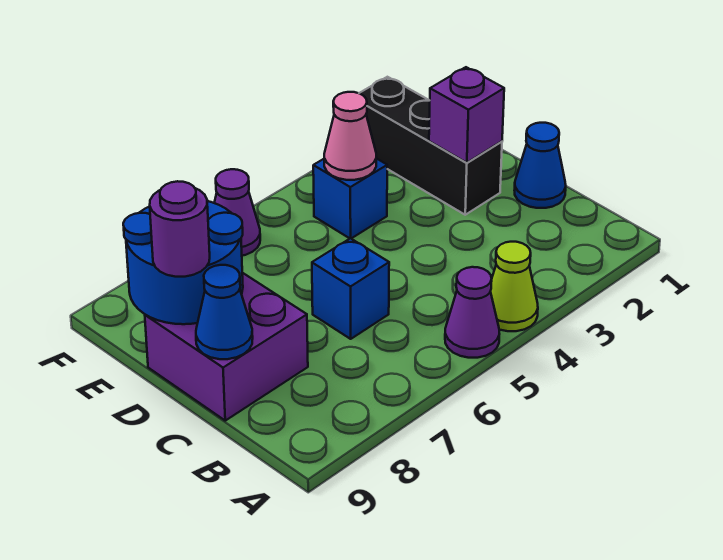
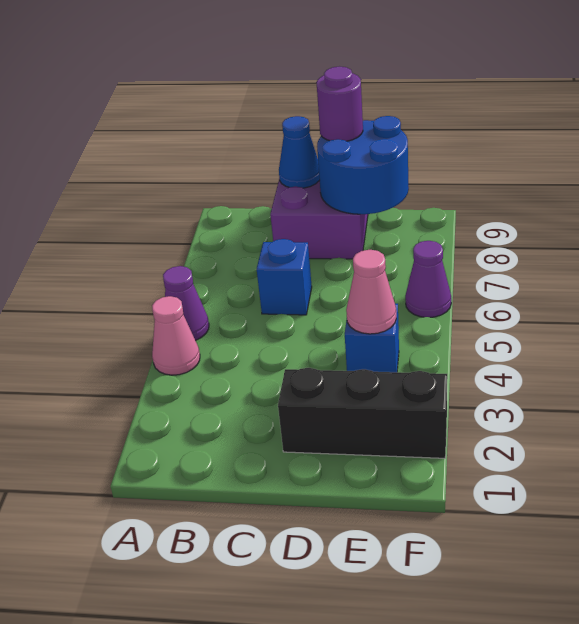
lime cone A4 level 1 -> pink cone A4 level 1
blue cone C1 level 1 -> none
purple brick D2 level 2 -> none

